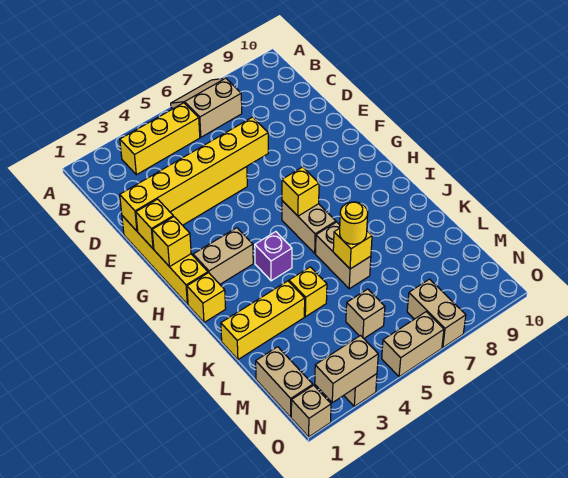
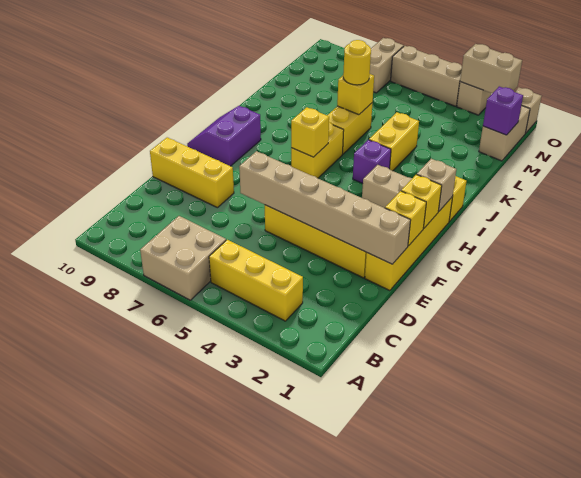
tan slope A6:B7 level 1 top B -> tan brick A6:B7 level 1
yellow brick E1:E6 level 2 -> tan brick E1:E6 level 2
none -> purple slope G9:H10 level 1 top 9
tan brick H6:I6 level 1 -> yellow brick H6:I6 level 1
tan brick J6:K6 level 1 -> yellow brick J6:K6 level 1
yellow brick K1:K3 level 1 -> yellow brick E8:E10 level 1
yellow brick K4 level 1 -> yellow brick J4:K4 level 1
none -> purple brick M1 level 2
tan brick M5 level 1 -> tan brick H1 level 2
tan brick O5:O6 level 1 -> tan brick O4:O6 level 1

